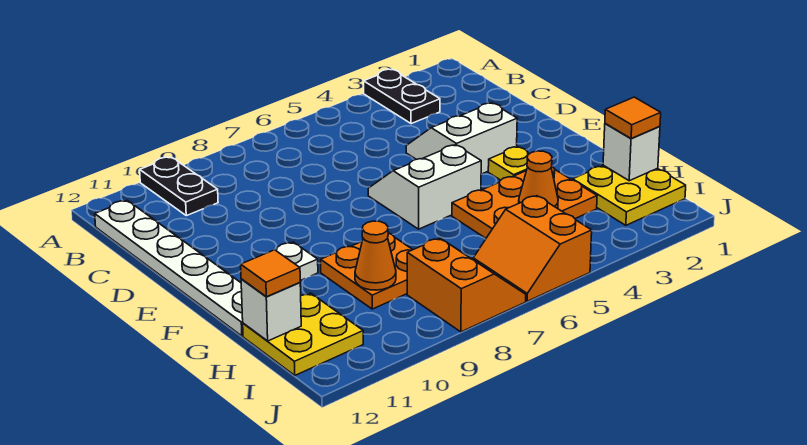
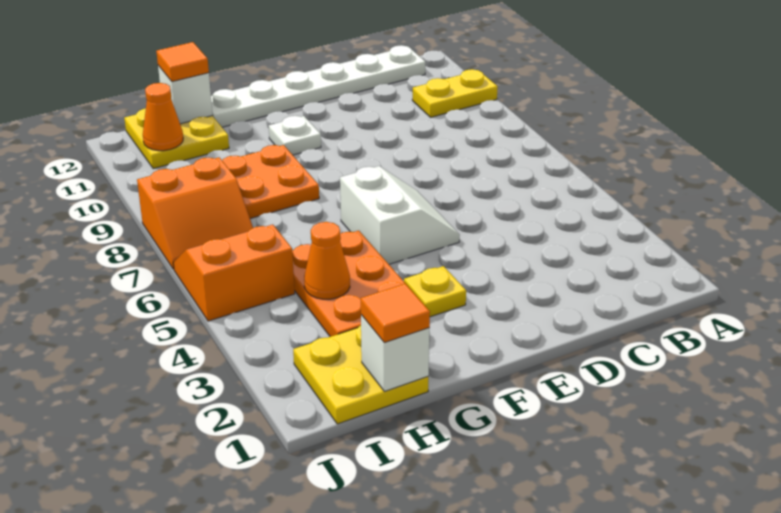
black plate A3:B3 level 1 -> none
black plate A10:B10 level 1 -> yellow plate A10:B10 level 1
white slope D3:E4 level 1 top E -> none
orange cone H9 level 2 -> orange cone I11 level 2

